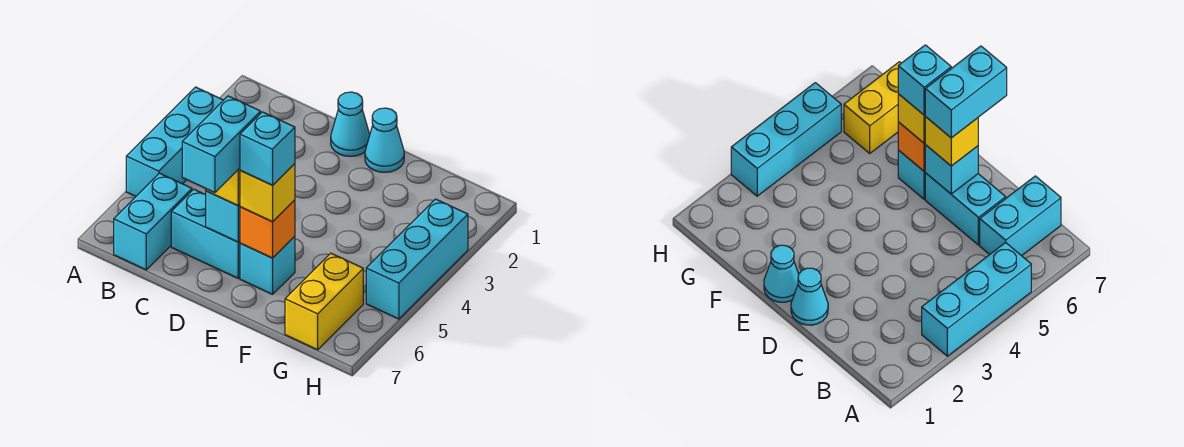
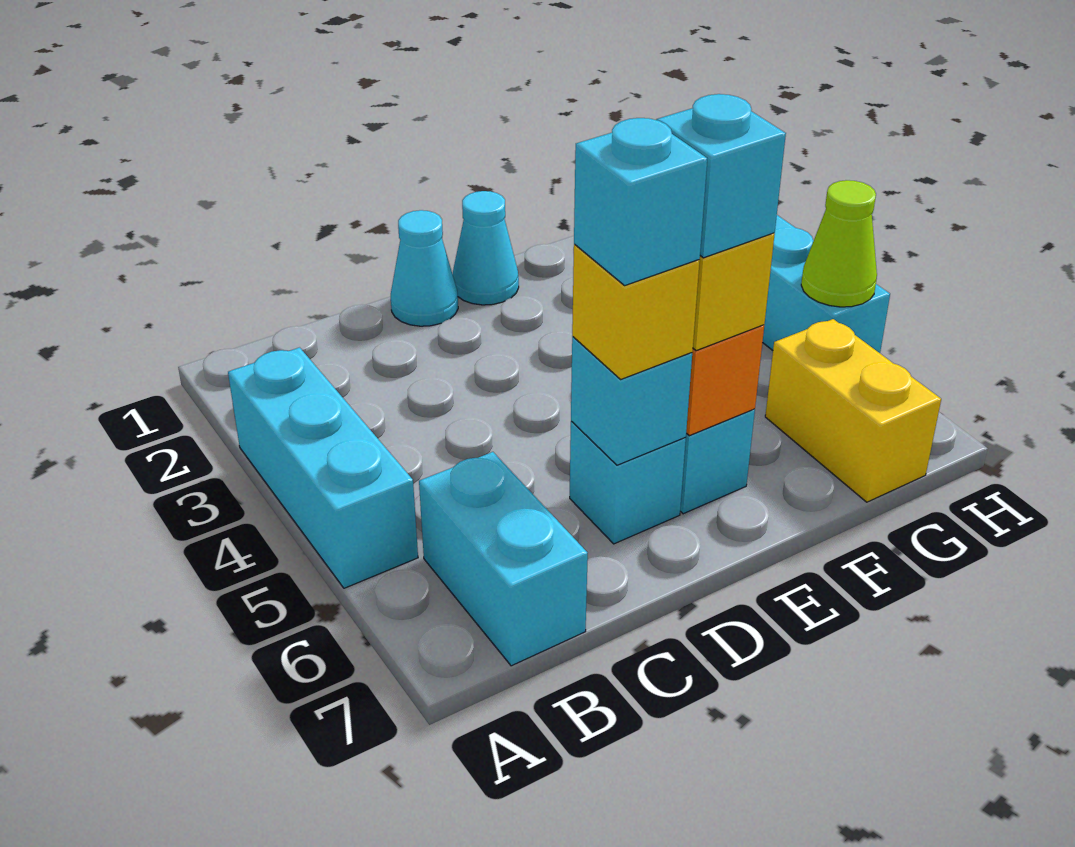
cyan brick C6:D6 level 1 -> cyan brick D6 level 1
cyan brick D6:D7 level 4 -> cyan brick D6 level 4
none -> lime cone H5 level 2

